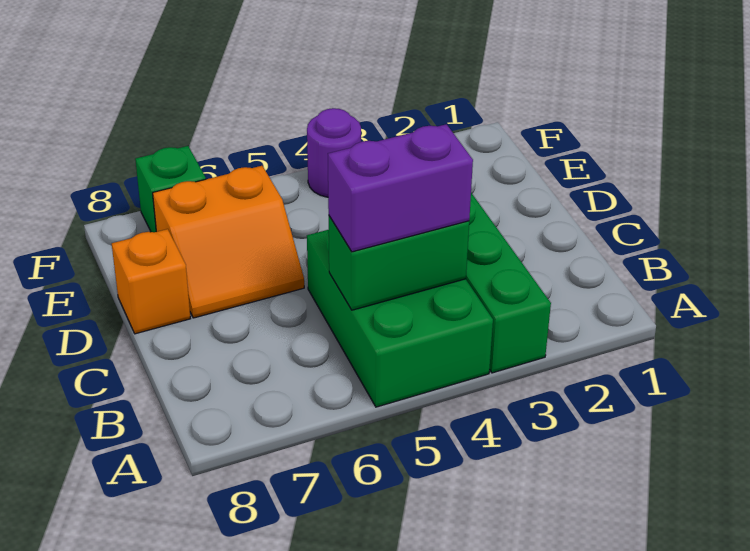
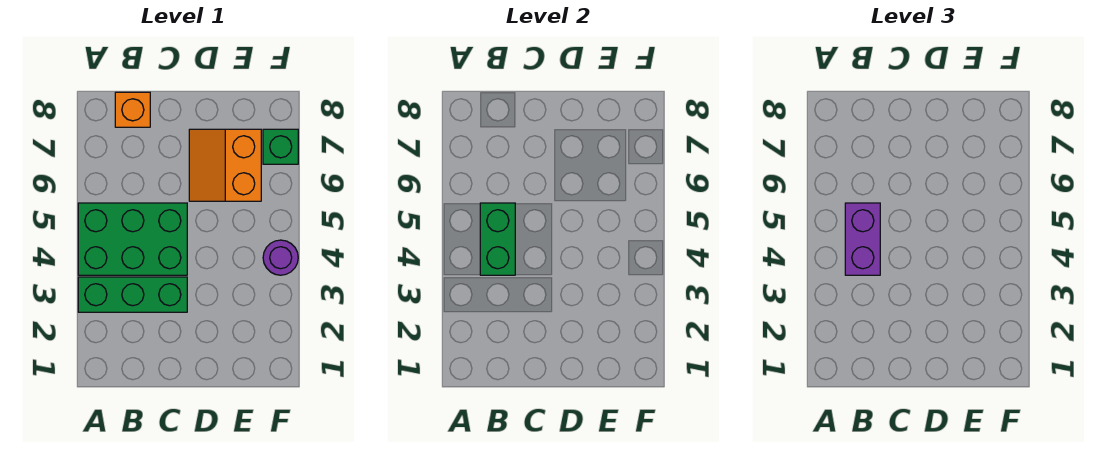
orange brick D8 level 1 -> orange brick B8 level 1

